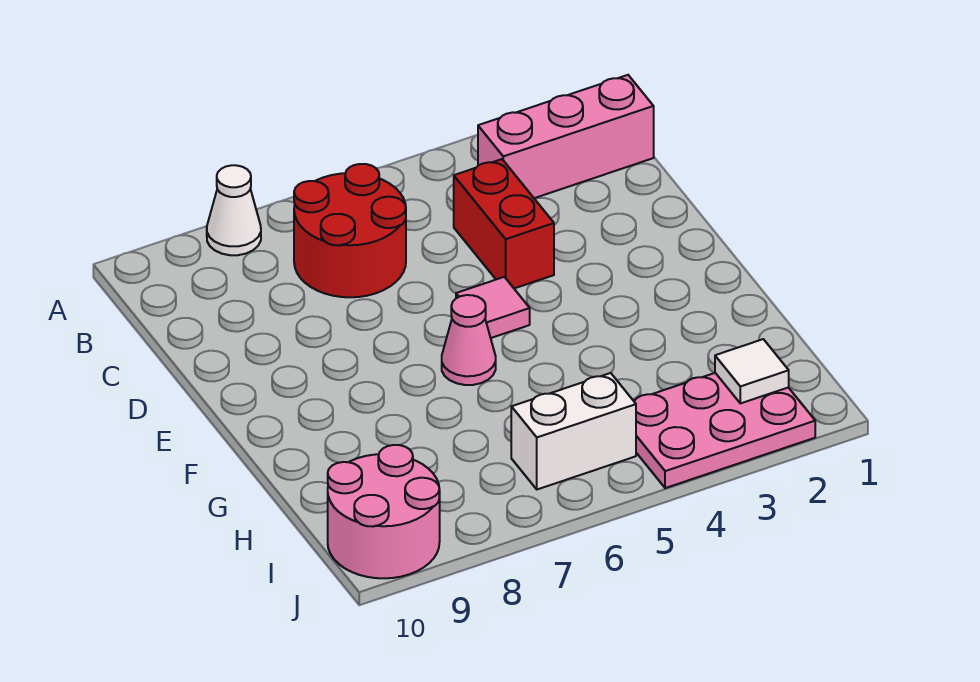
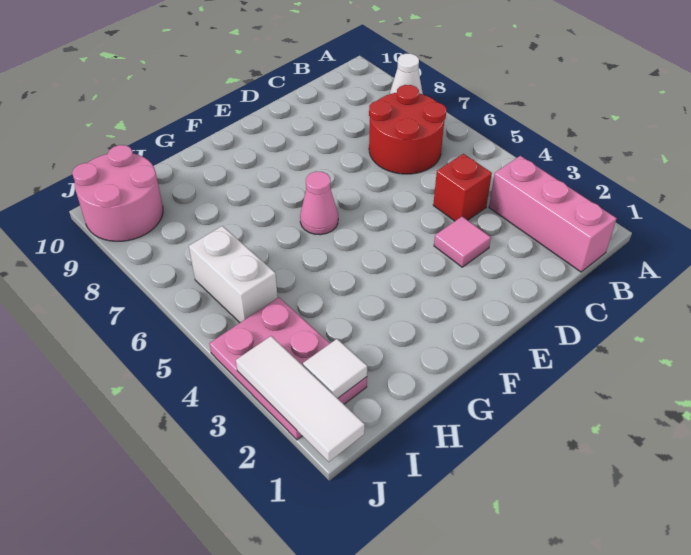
red brick C4:D4 level 1 -> red brick C4 level 1
pink tile E5 level 1 -> pink tile D3 level 1
none -> white tile J1:J3 level 2

